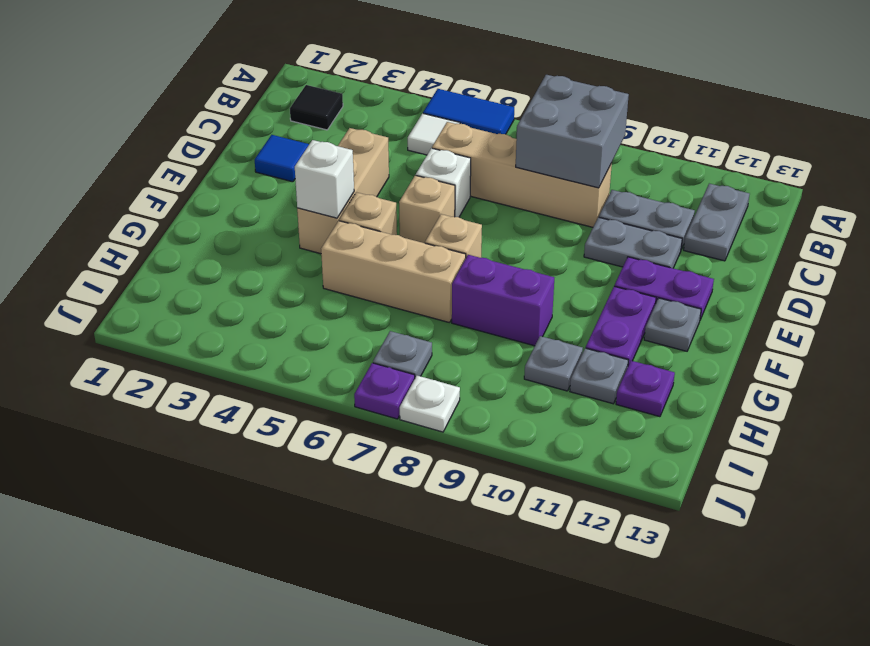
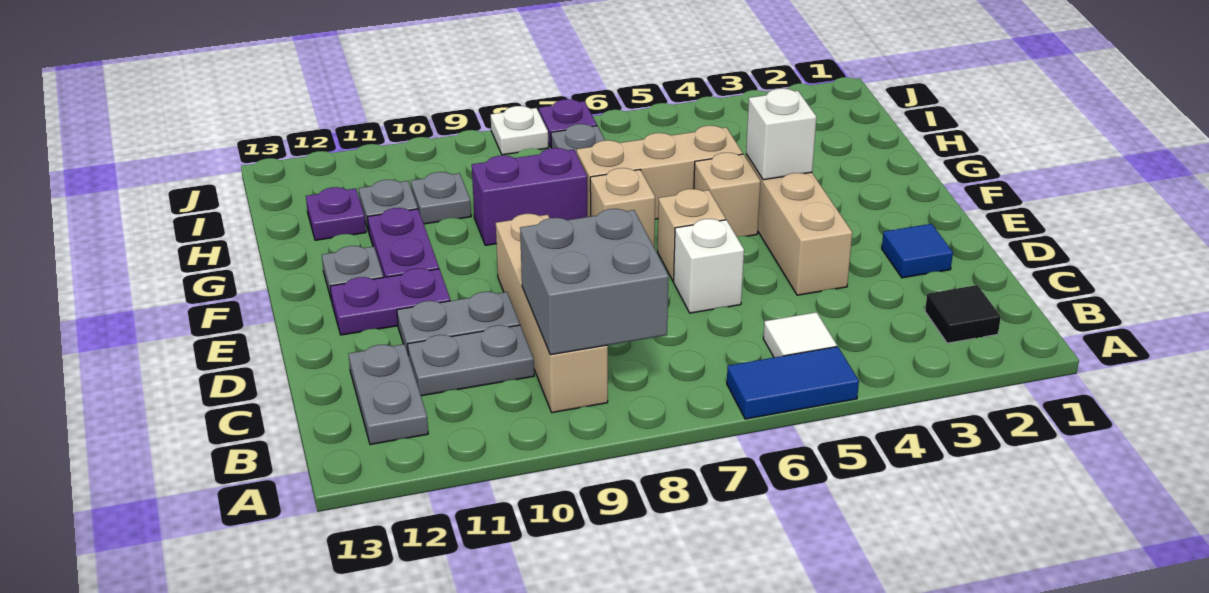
tan brick C6:C9 level 1 -> tan brick B9:E9 level 1

